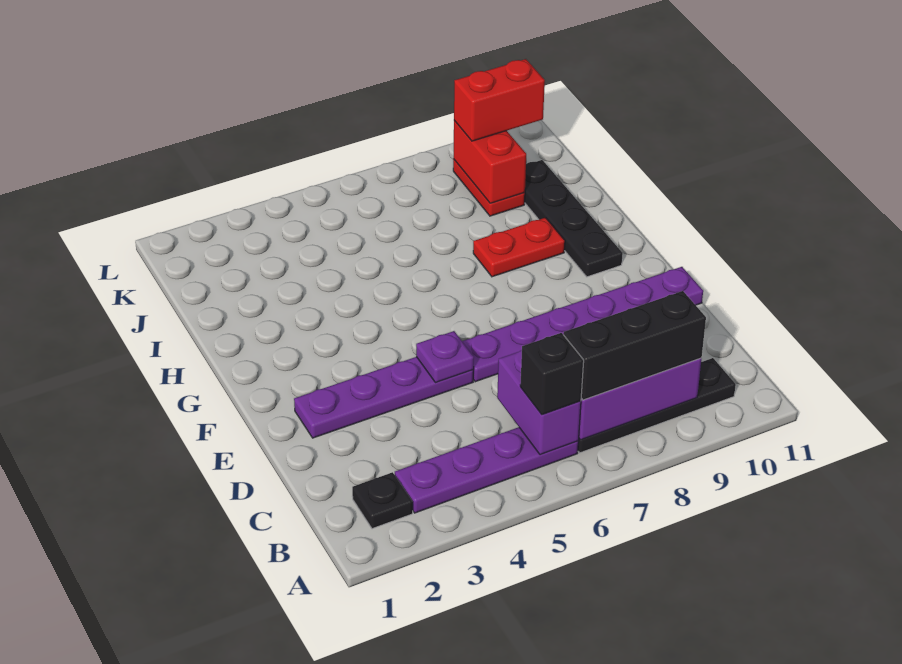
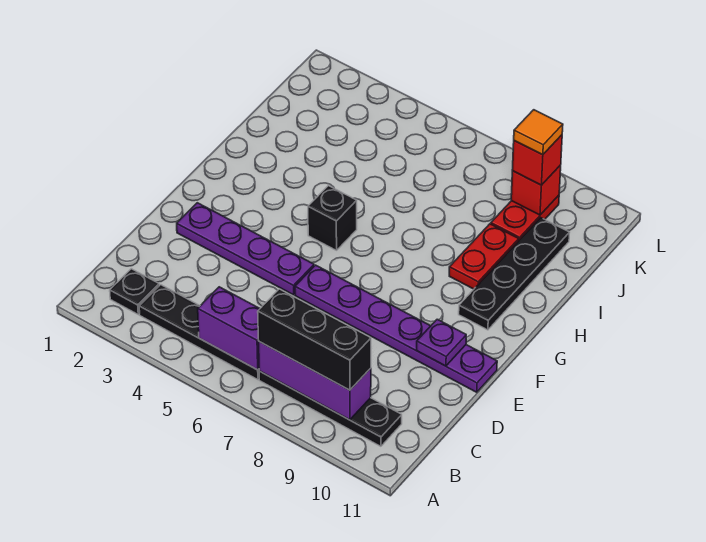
purple plate B3:B6 level 1 -> black plate B3:B6 level 1
purple brick B6:C6 level 2 -> purple brick B5:B6 level 2
black brick B6 level 3 -> black brick G5 level 1
purple plate E5 level 2 -> purple plate E10 level 2
red plate H8:H9 level 1 -> red plate H9:I9 level 1
red brick J9:K9 level 2 -> red brick K9 level 2
red brick K9:K10 level 3 -> red brick K9 level 3
none -> orange tile K9 level 4

